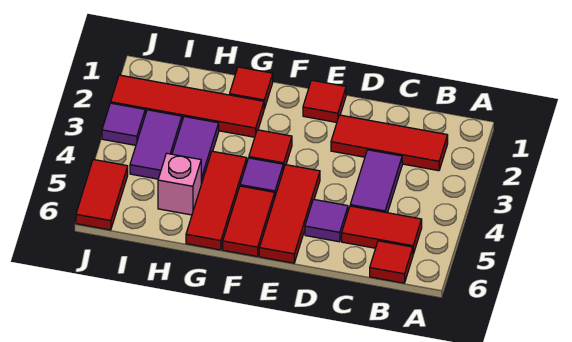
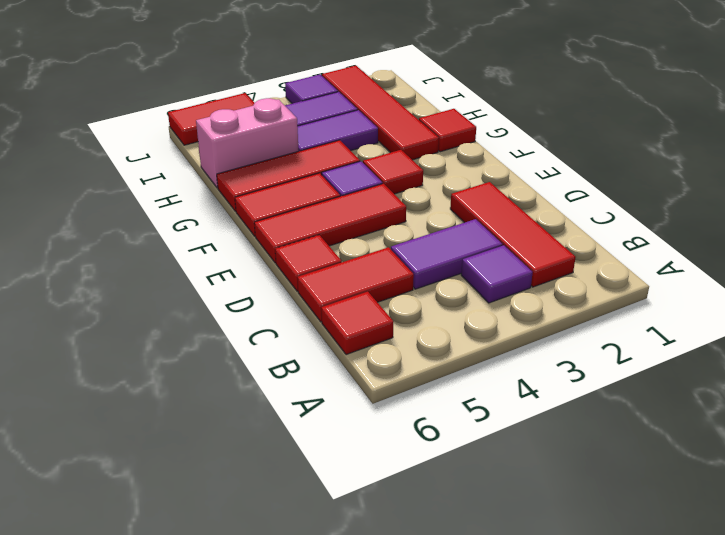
red tile B5:C5 level 1 -> red tile C5:C6 level 1
purple tile D5 level 1 -> purple tile B3 level 1
red tile E1 level 1 -> red tile D6 level 1
pink brick H5 level 1 -> pink brick H5:H6 level 1

